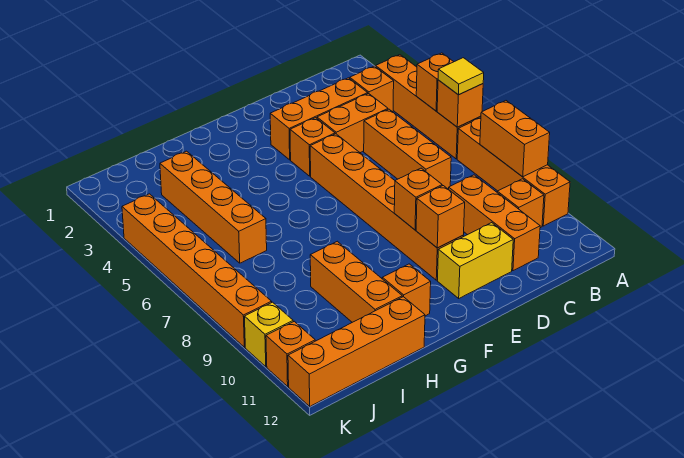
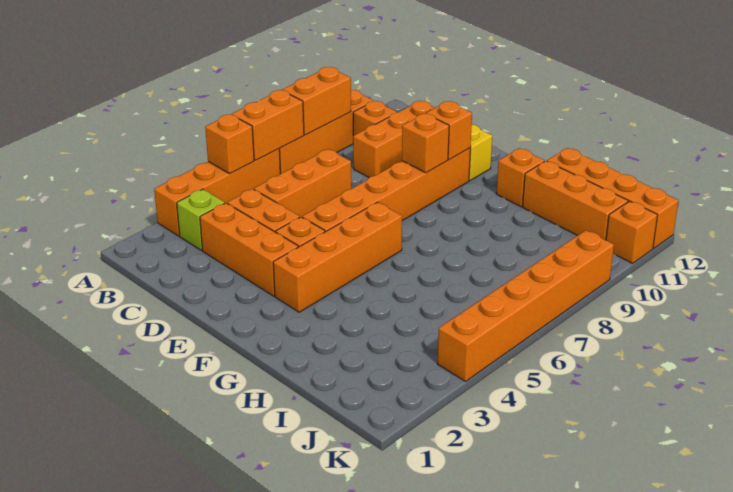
orange brick A6 level 2 -> orange brick A6:A7 level 2
yellow tile A6 level 3 -> none
orange brick B3 level 1 -> lime brick B3 level 1
orange brick H9:H11 level 1 -> orange brick H11:J11 level 1
orange brick I3:I6 level 1 -> orange brick F3:F6 level 1
yellow brick K10 level 1 -> none

